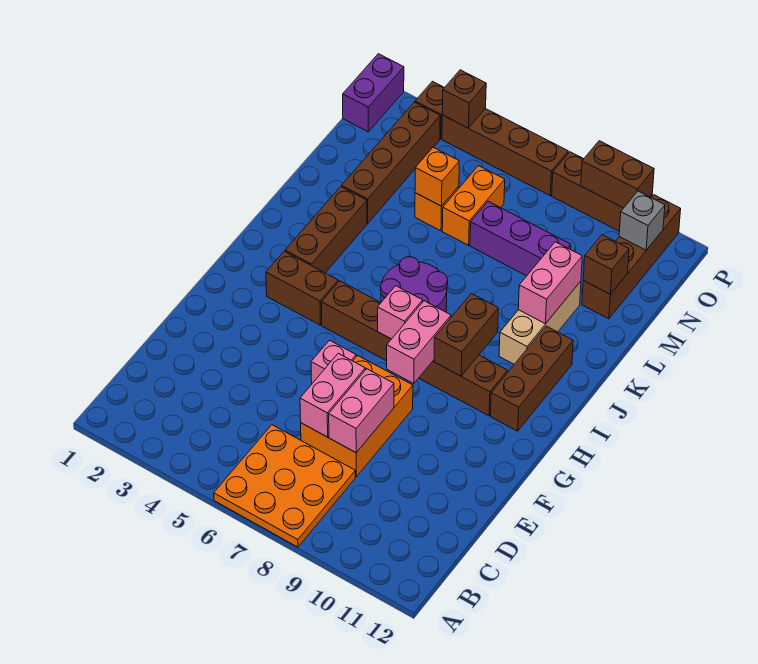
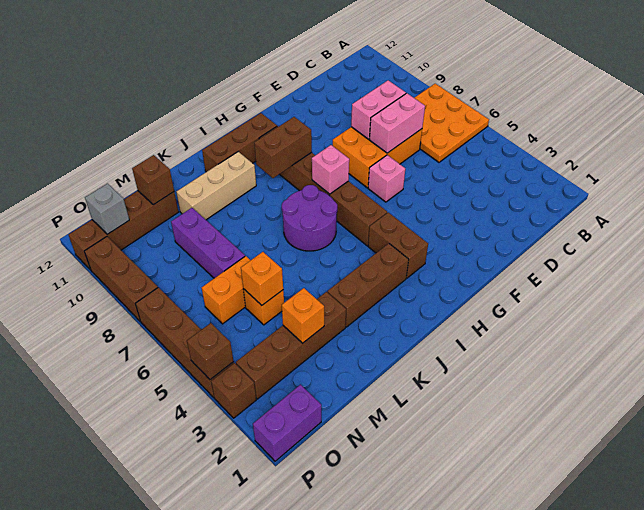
pink brick G8:H8 level 2 -> none
pink brick K10:L10 level 2 -> none
none -> orange brick M3 level 2
brown brick P9:P10 level 2 -> none

